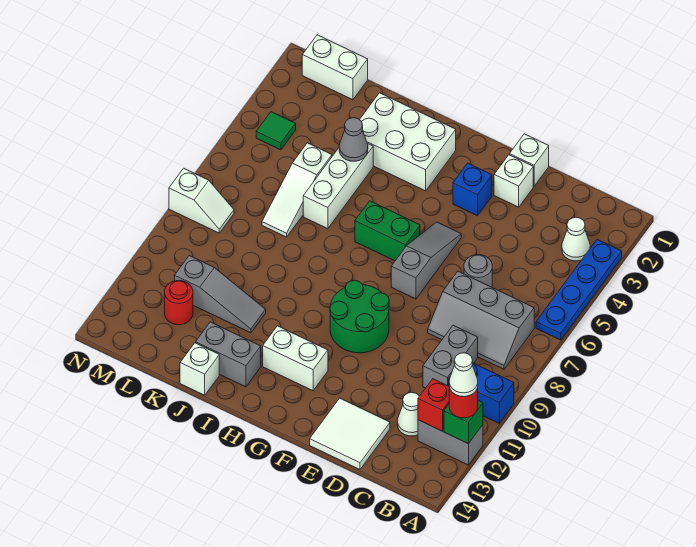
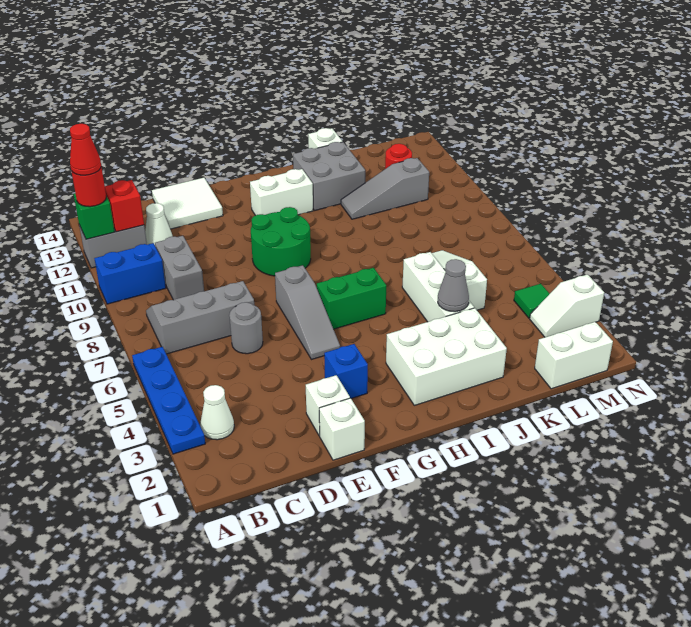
white cone A12 level 4 -> red cone A12 level 4
grey brick I13:J13 level 1 -> grey brick I12:J13 level 1
white slope M8:N8 level 1 top N -> white slope M3:N3 level 1 top N

